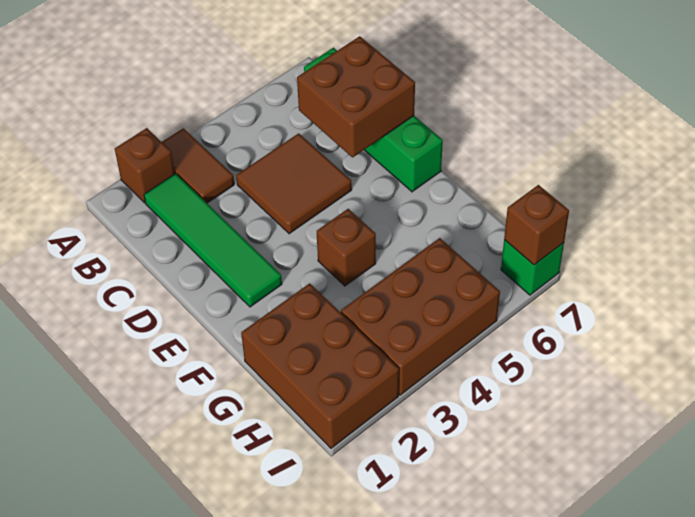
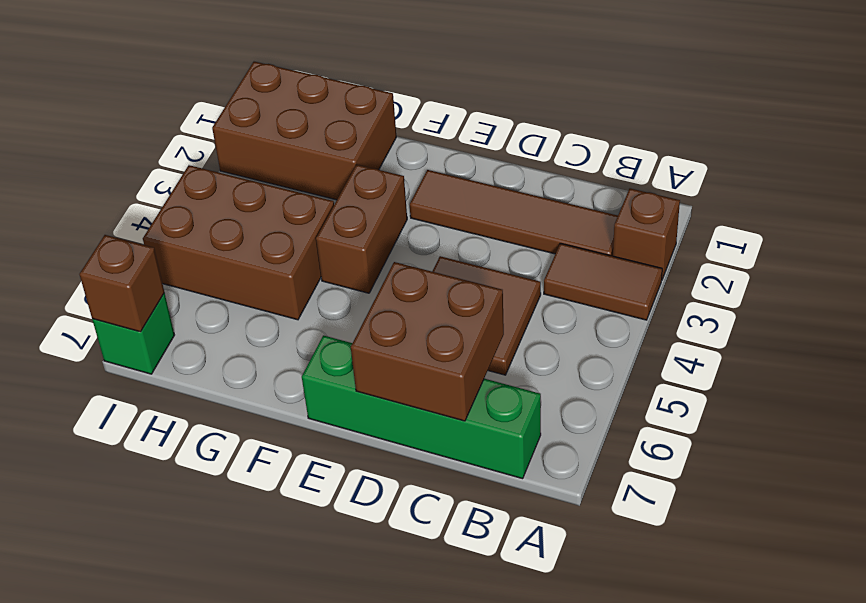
green tile B2:E2 level 1 -> brown tile B2:E2 level 1
brown brick F4 level 1 -> brown brick F3:F4 level 1
brown brick H3:I5 level 1 -> brown brick G4:I5 level 1

